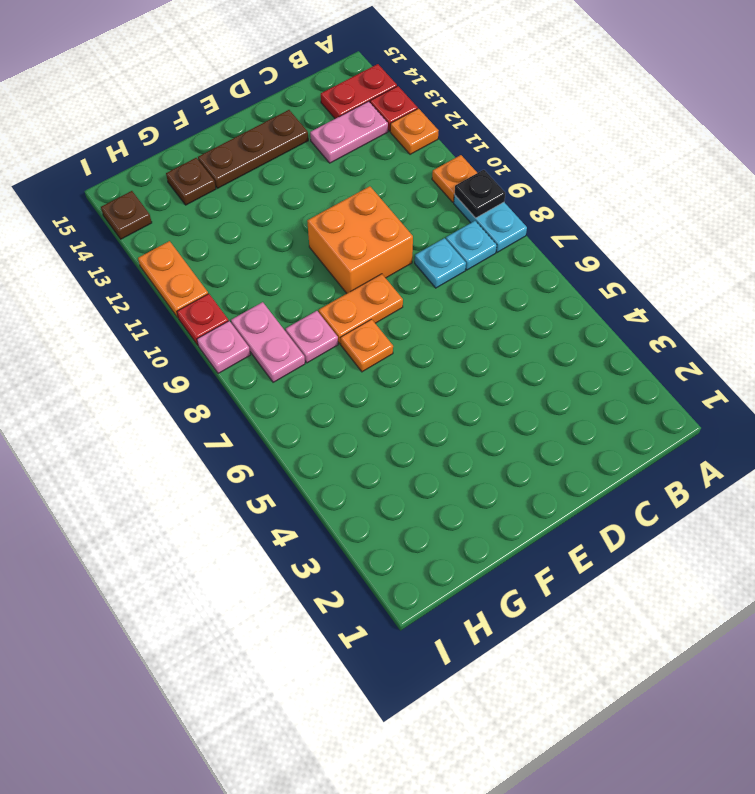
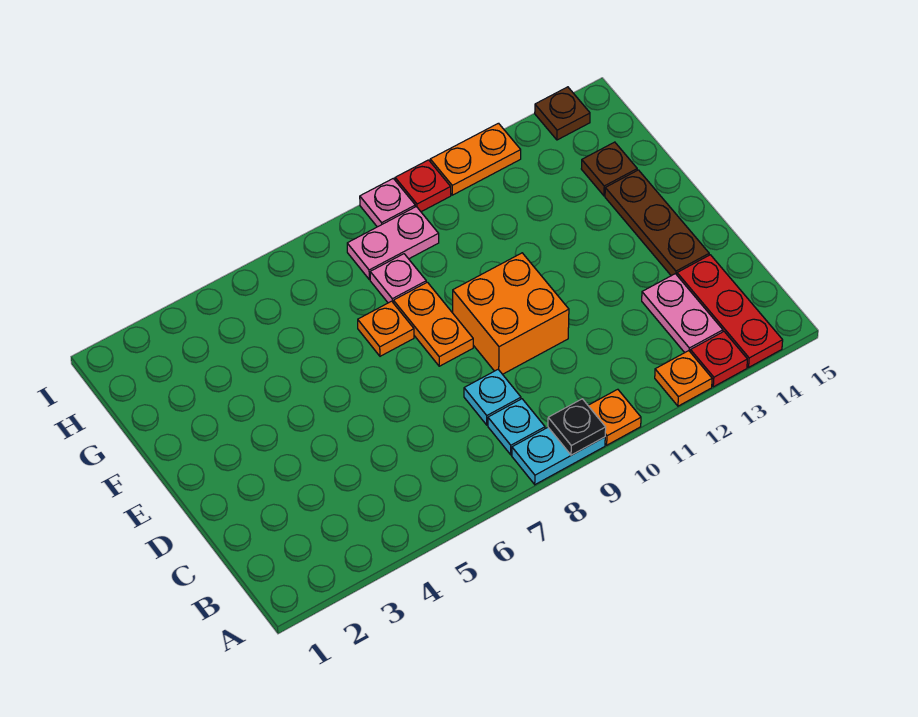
red plate A14:B14 level 1 -> red plate A14:C14 level 1

